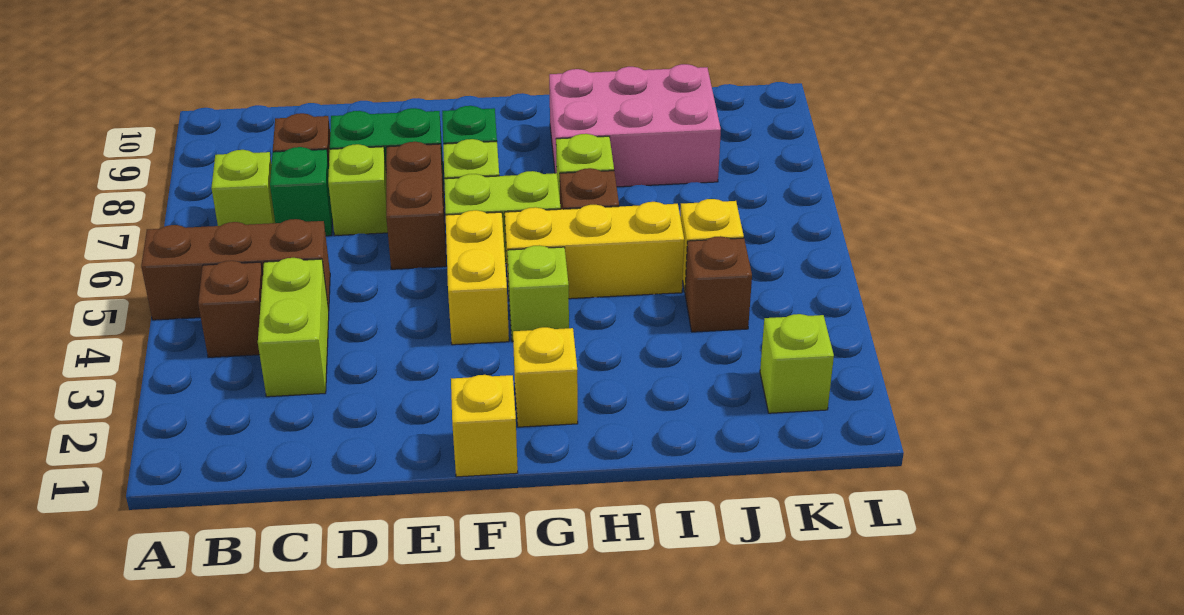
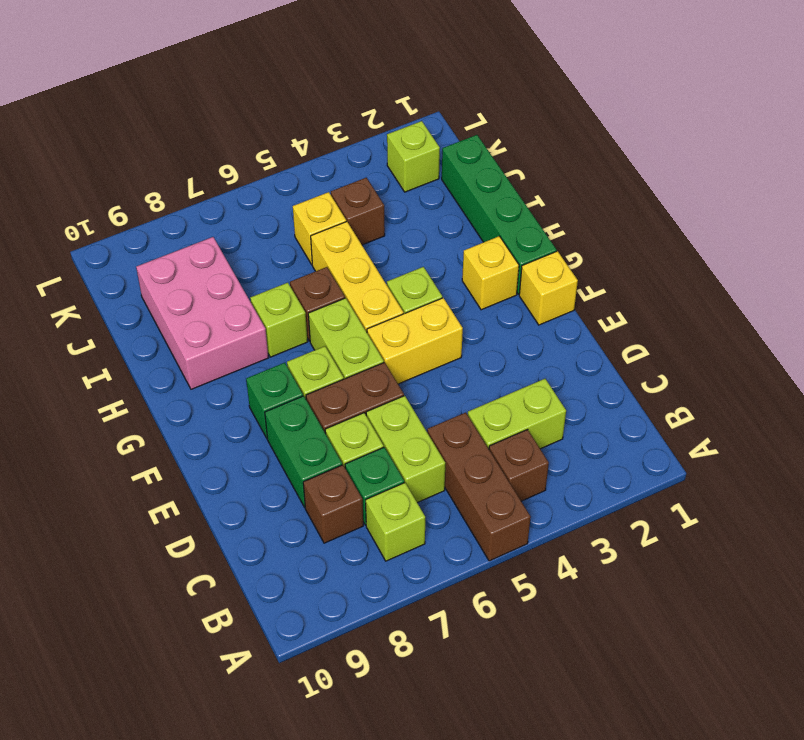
none -> lime brick C6:D6 level 1
none -> green brick G1:J1 level 1

